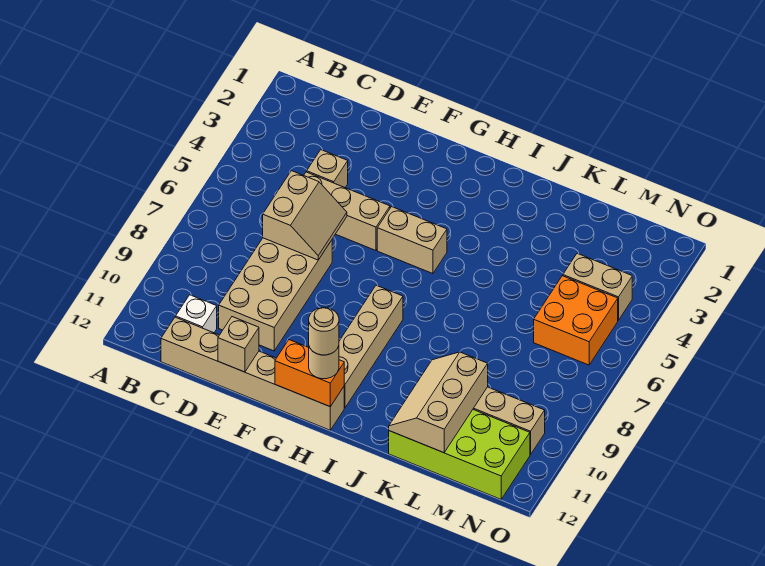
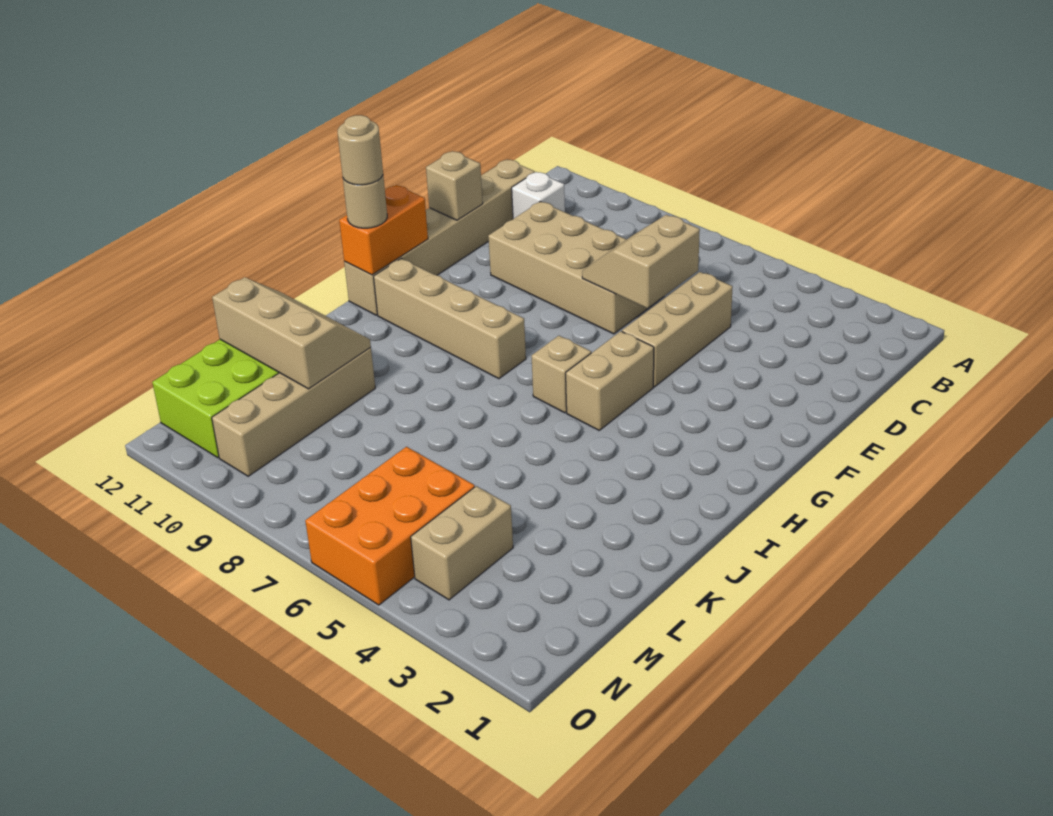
tan brick D4 level 1 -> tan brick H6 level 1
tan slope D6:E7 level 2 top D -> tan slope D6:E7 level 2 top 6
orange brick M5:N6 level 1 -> orange brick M5:O6 level 1

